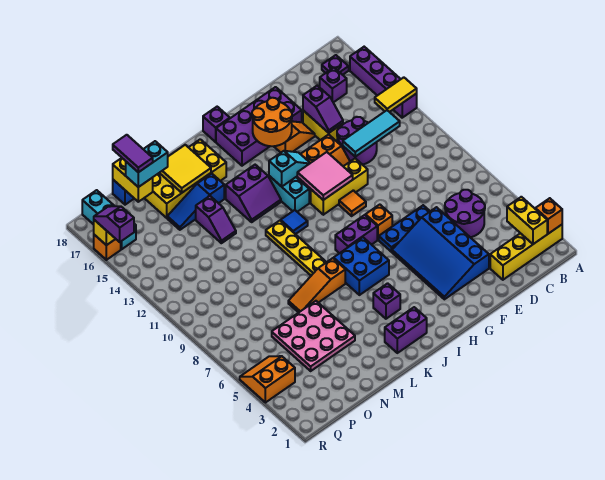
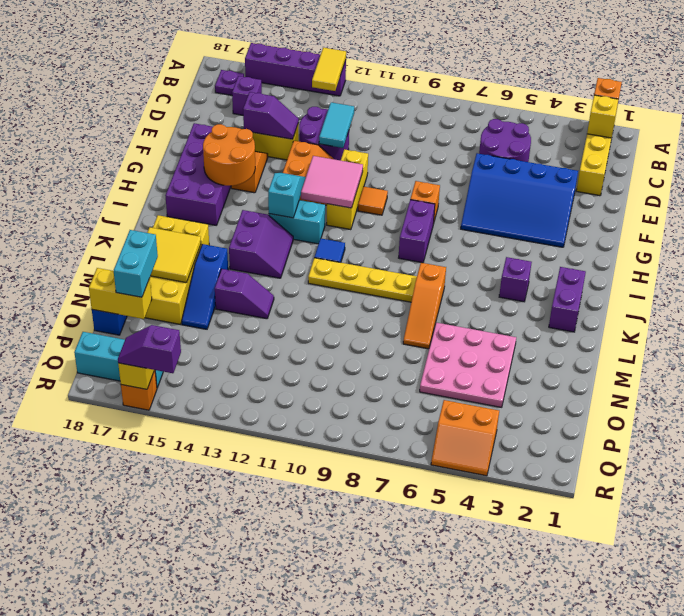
yellow brick B2:B3 level 2 -> yellow brick B2 level 2
cyan tile C12:E12 level 2 -> cyan tile D12:E12 level 2
blue plate E7:G7 level 1 -> none
blue brick I6:J7 level 1 -> none
purple brick I18 level 1 -> none
purple tile O17:O18 level 4 -> none
orange slope Q4:R5 level 1 top 4 -> orange slope Q4:R5 level 1 top Q

